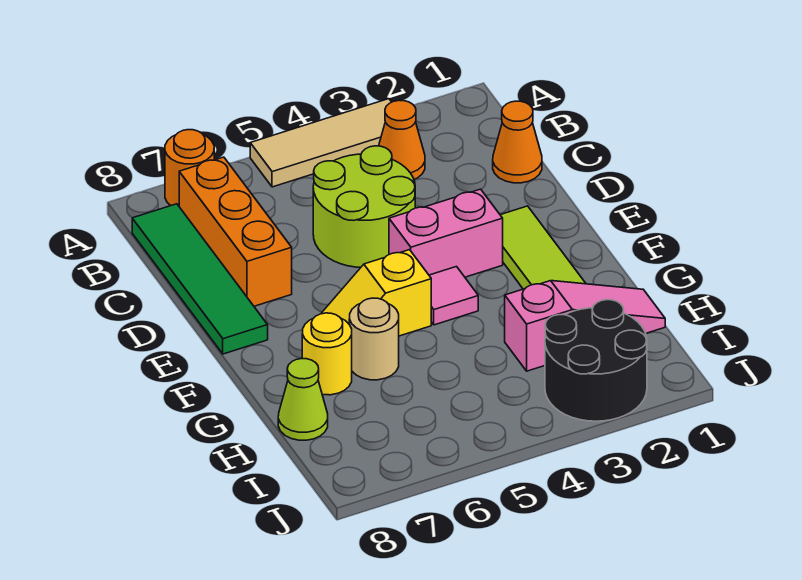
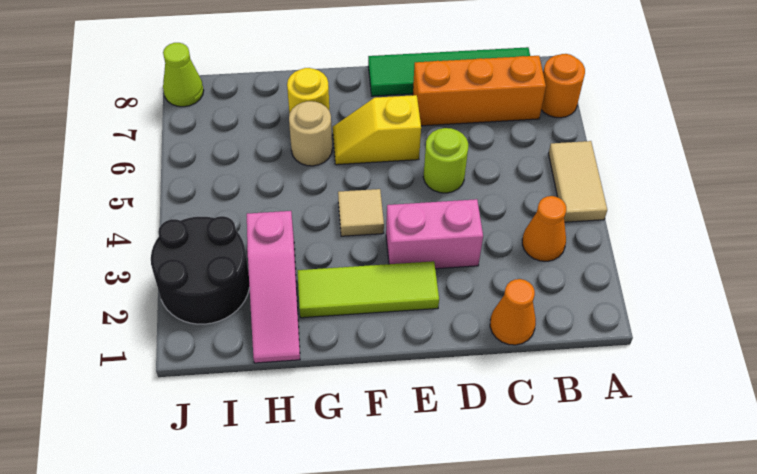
tan tile A3:A5 level 1 -> tan tile A4:A5 level 1
lime round brick C4:D5 level 1 -> lime round brick D5 level 1
pink brick E3:E4 level 1 -> pink brick D3:E3 level 1
pink tile F4 level 1 -> tan tile F4 level 1
yellow slope F5:F6 level 1 top 5 -> yellow slope E6:F6 level 1 top E
lime cone H8 level 1 -> lime cone J8 level 1

